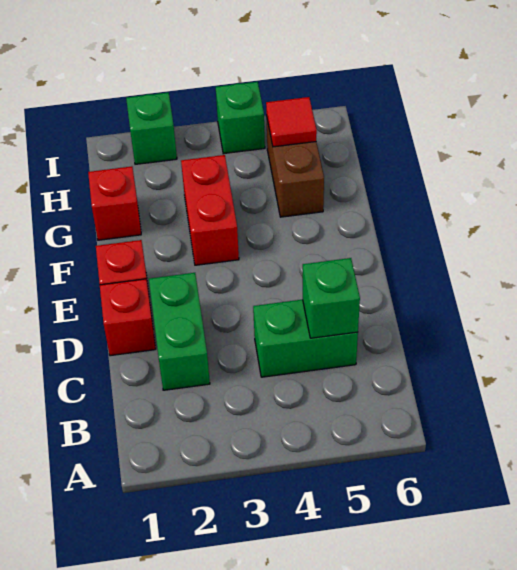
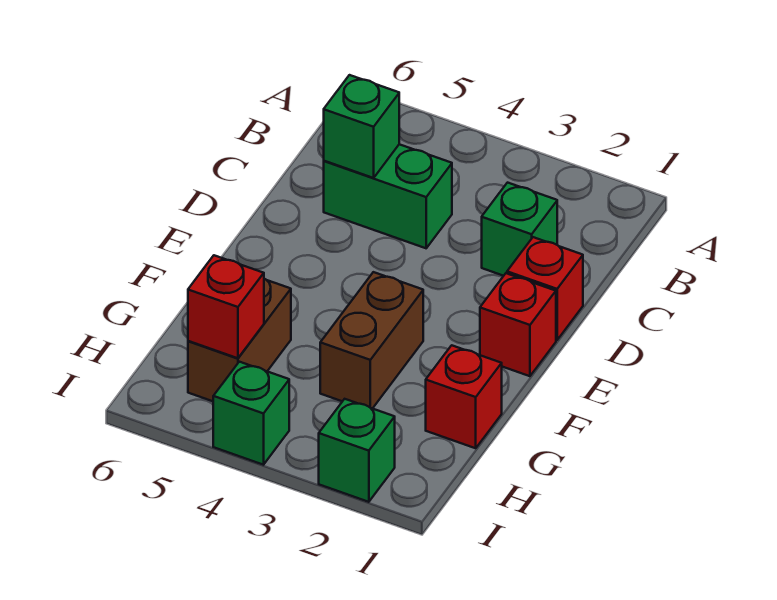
green brick C2:D2 level 1 -> green brick C2 level 1
red brick F3:G3 level 1 -> brown brick F3:G3 level 1
red tile H5 level 2 -> red brick H5 level 2

